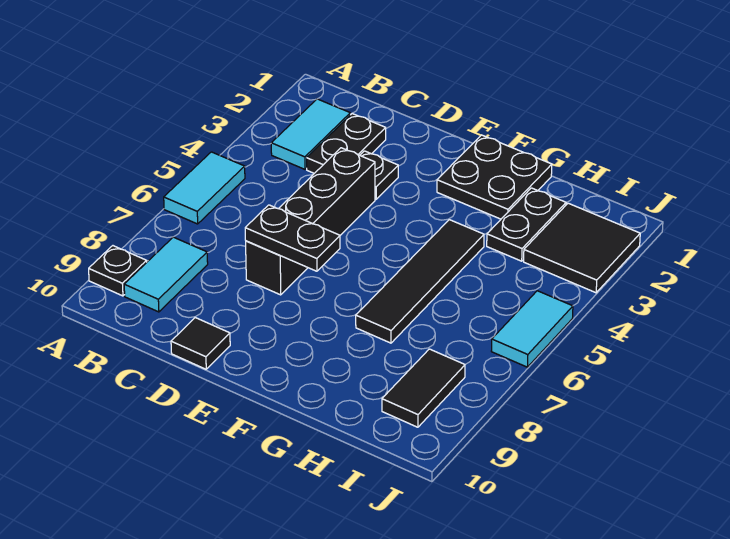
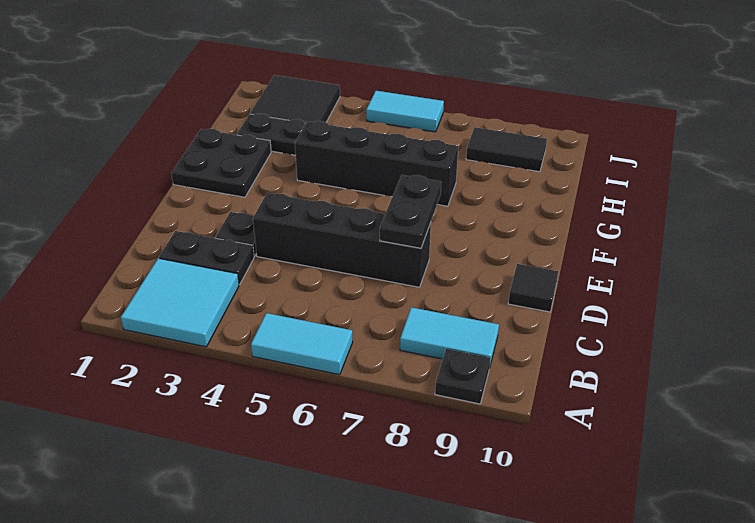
cyan tile B2:B3 level 1 -> cyan tile A2:B3 level 1
black tile G4:G7 level 1 -> black brick G4:G7 level 1

